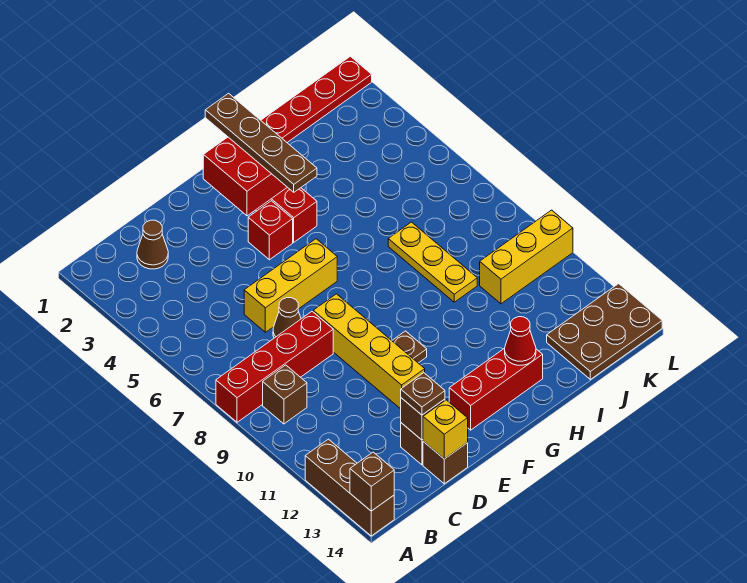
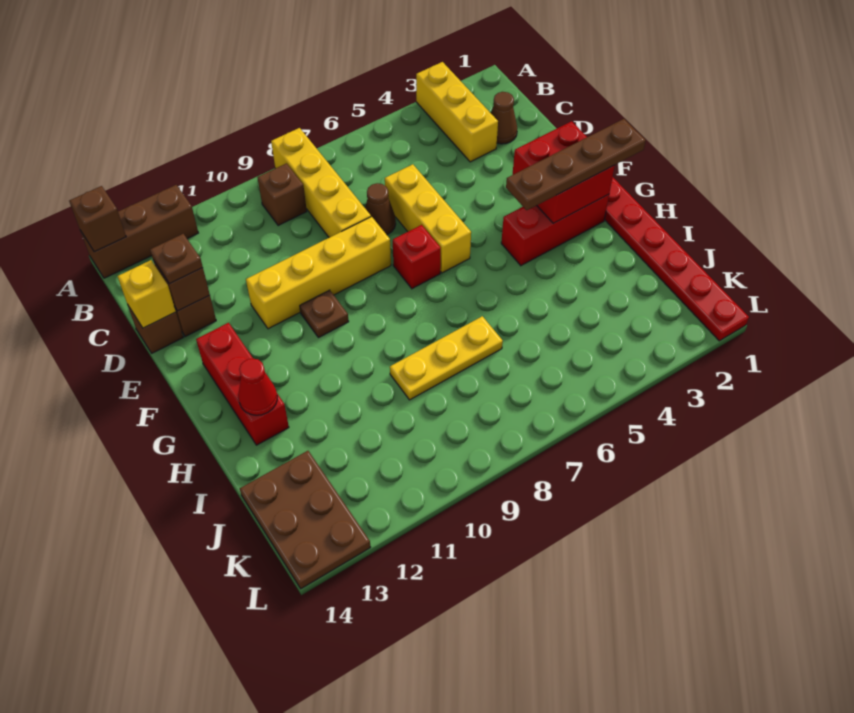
red brick A8:D8 level 1 -> yellow brick A8:D8 level 1
red brick F4 level 1 -> red brick F7 level 1
yellow brick J10:L10 level 1 -> yellow brick A3:C3 level 1

